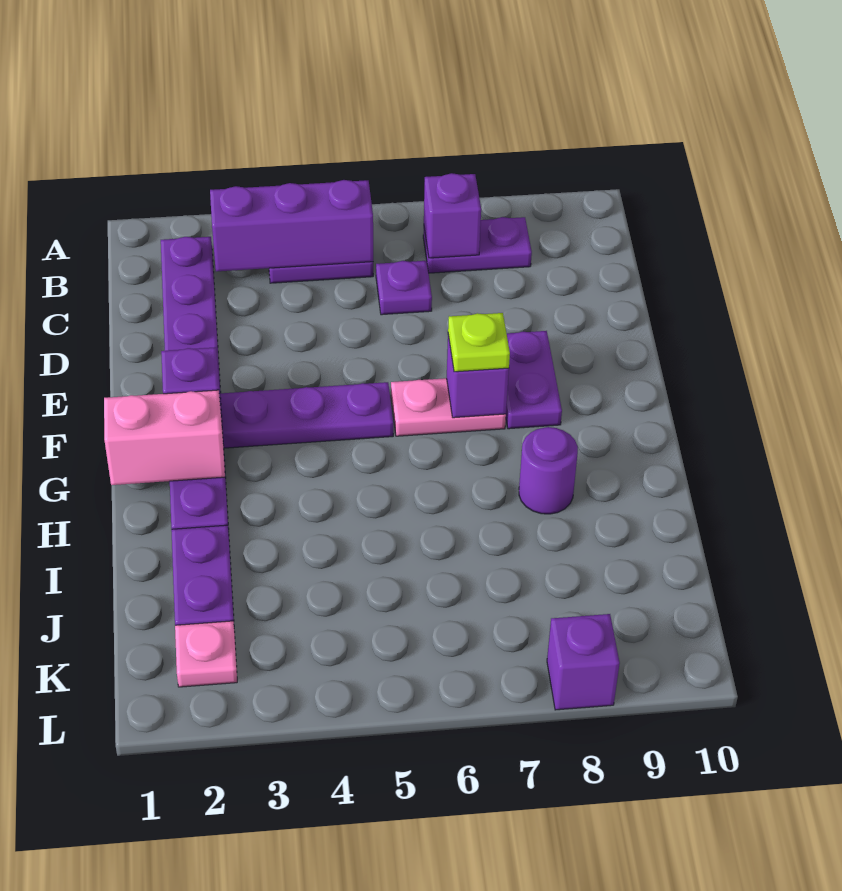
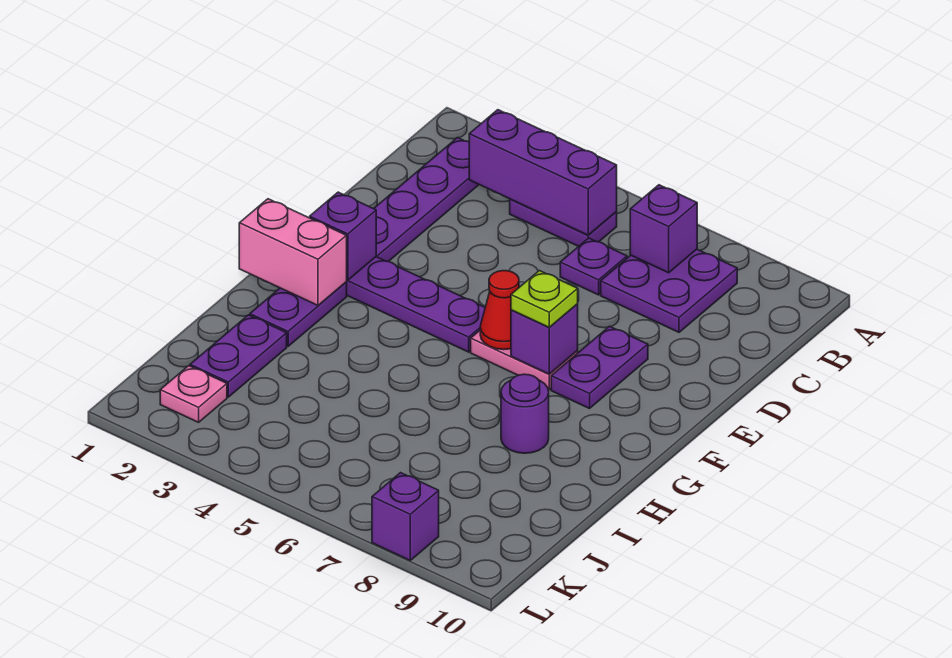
purple plate B7:B8 level 1 -> purple plate B7:C8 level 1
none -> red cone F6 level 2

